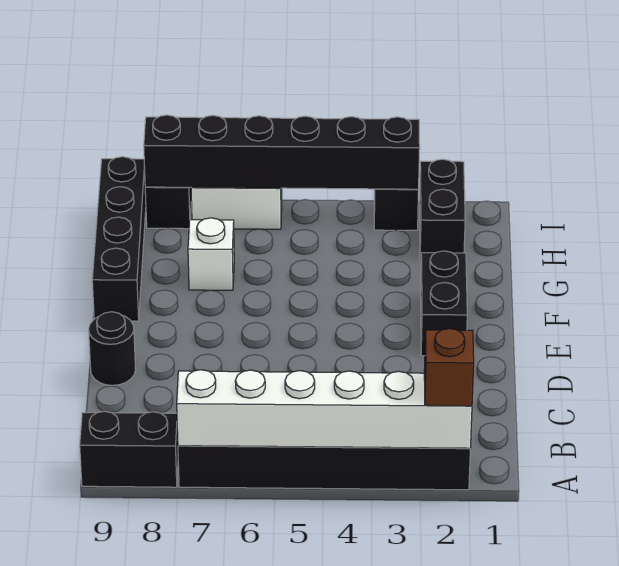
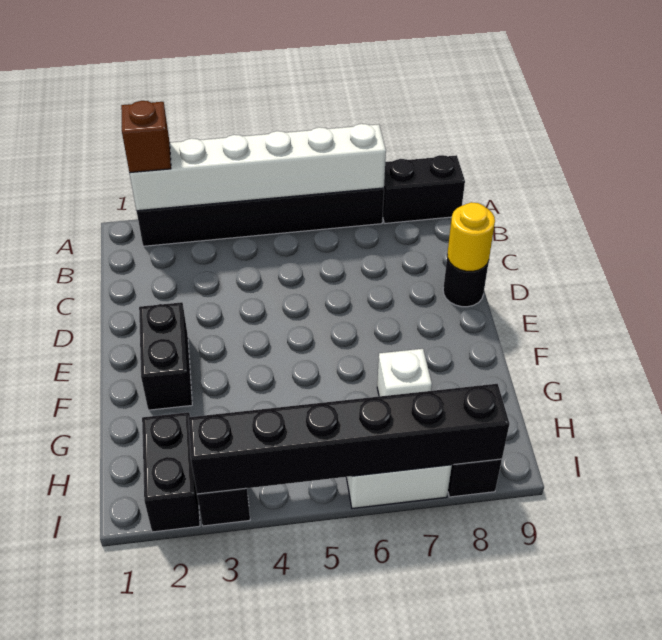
none -> yellow round brick D9 level 2
black brick F9:I9 level 1 -> none

